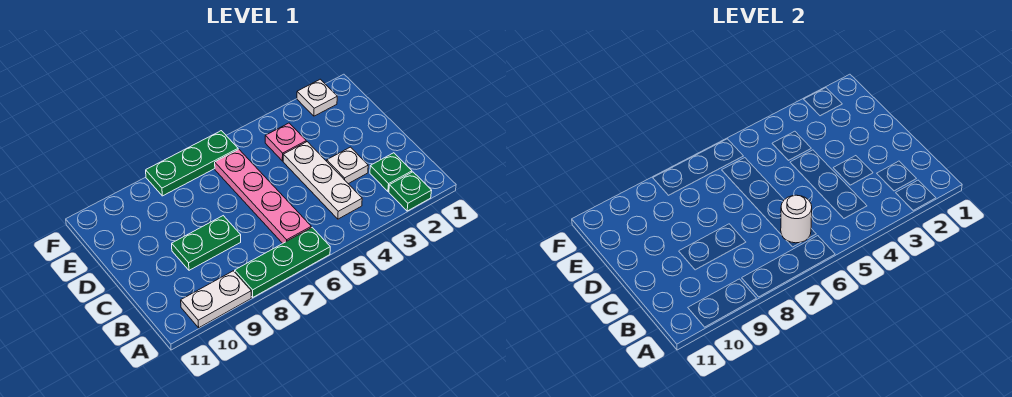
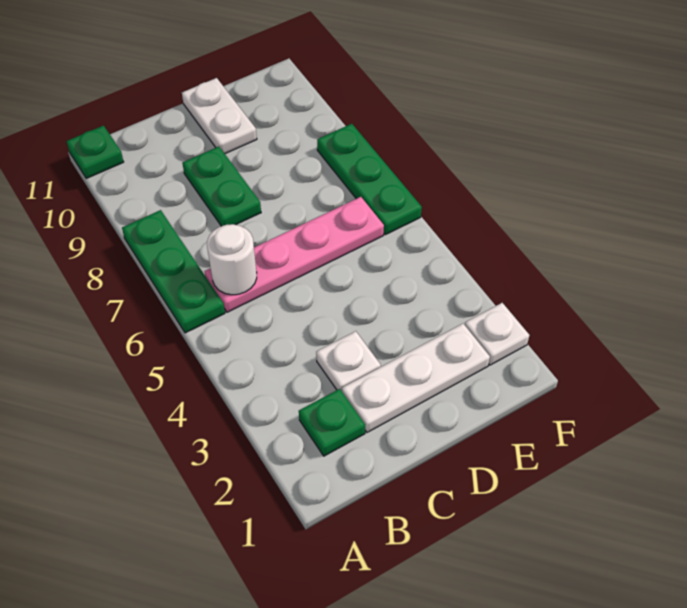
green plate A2 level 1 -> green plate A11 level 1
white plate A9:A10 level 1 -> white plate D10:D11 level 1
white plate B4:D4 level 1 -> white plate C2:E2 level 1
pink plate E4 level 1 -> none

